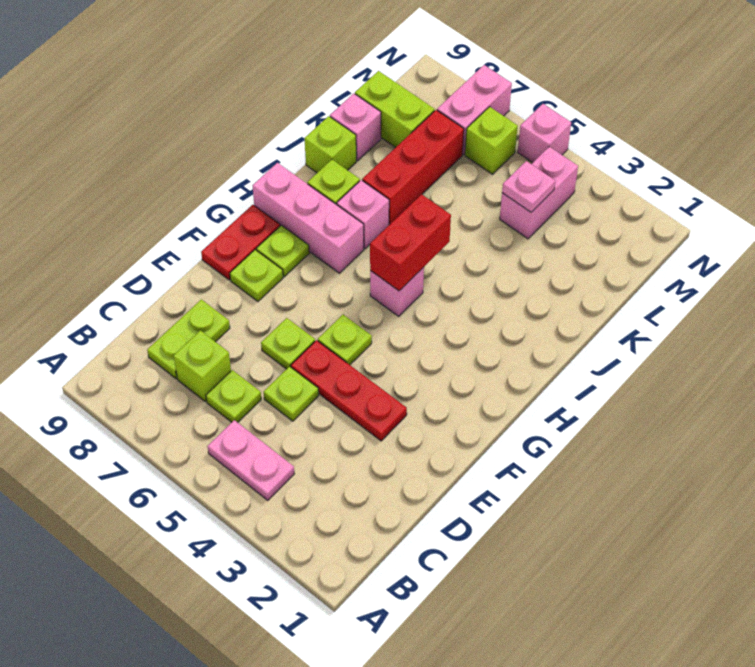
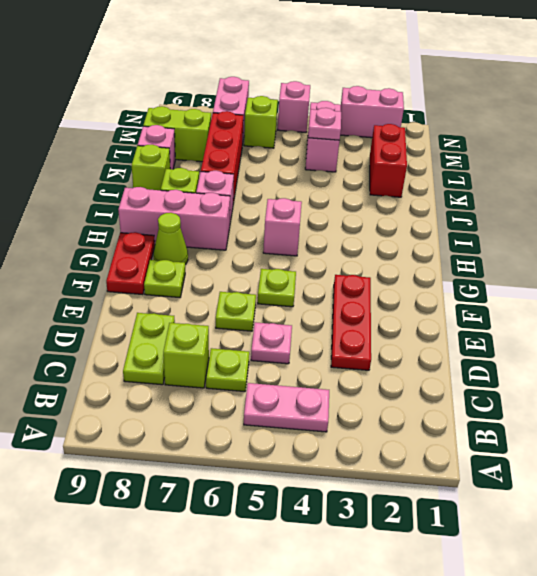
lime plate D5 level 1 -> pink plate D5 level 1
red plate E3:E5 level 1 -> red plate D3:F3 level 1
lime plate G8 level 1 -> lime cone G8 level 1
red brick H5:I5 level 2 -> red brick K2:L2 level 1
none -> pink brick N2:N3 level 1

